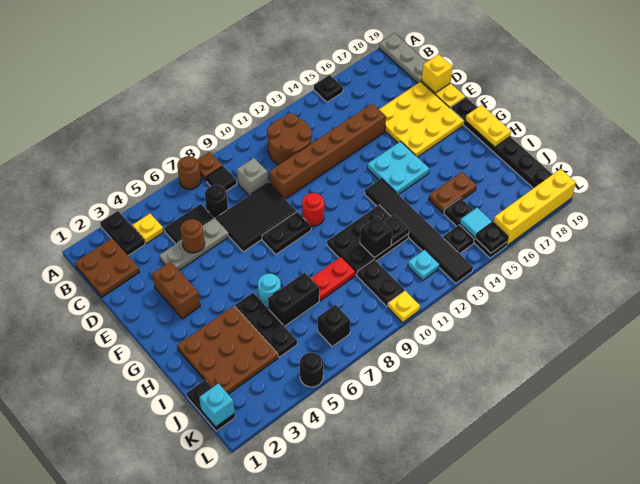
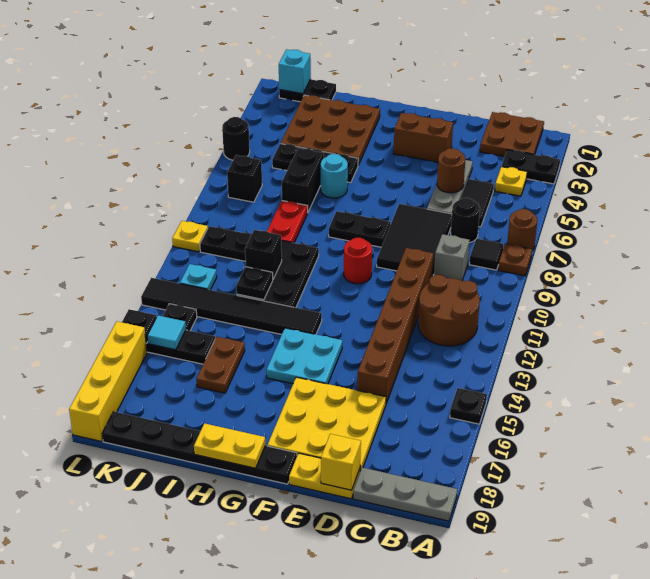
black plate F8:F9 level 1 -> black plate F8:G8 level 1

